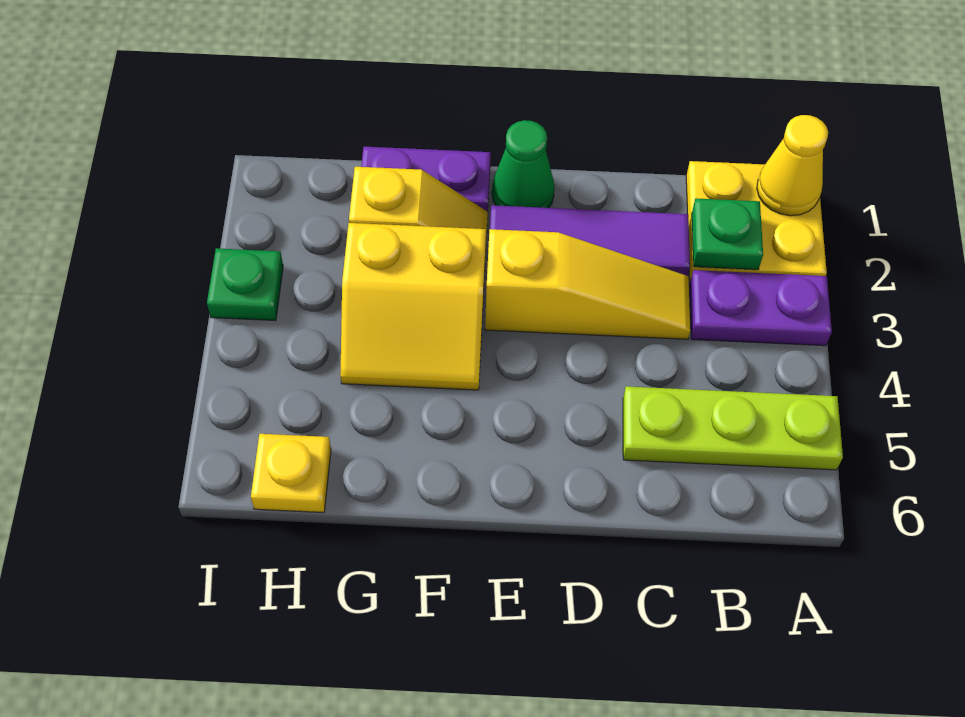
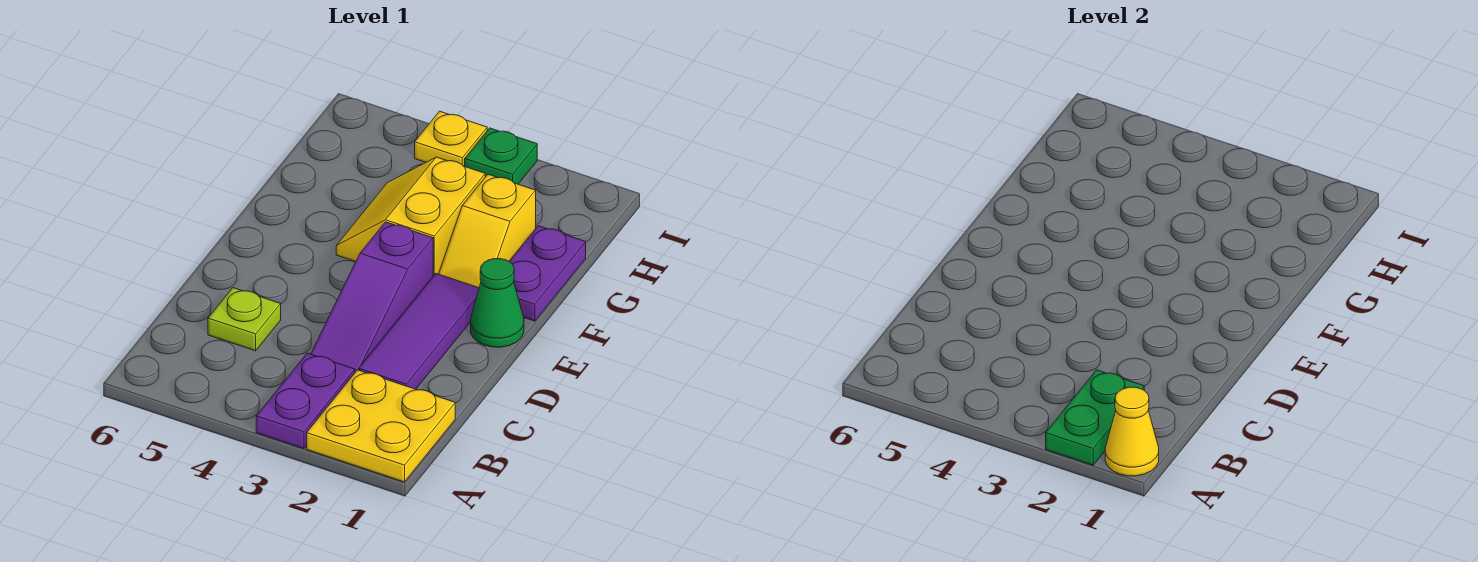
lime plate A5:C5 level 1 -> lime plate C5 level 1
green plate B2 level 2 -> green plate A2:B2 level 2
yellow slope C3:E3 level 1 top E -> purple slope C3:E3 level 1 top E
yellow plate H6 level 1 -> yellow plate I4 level 1

